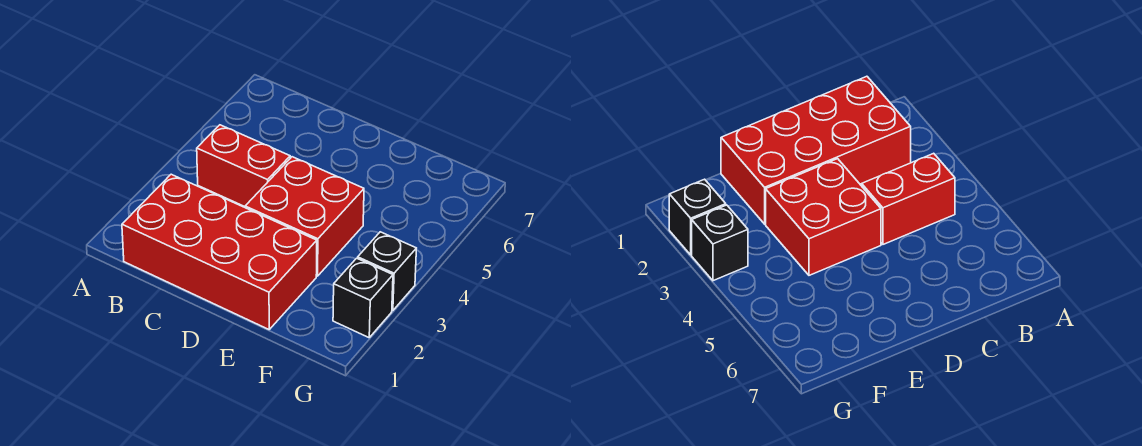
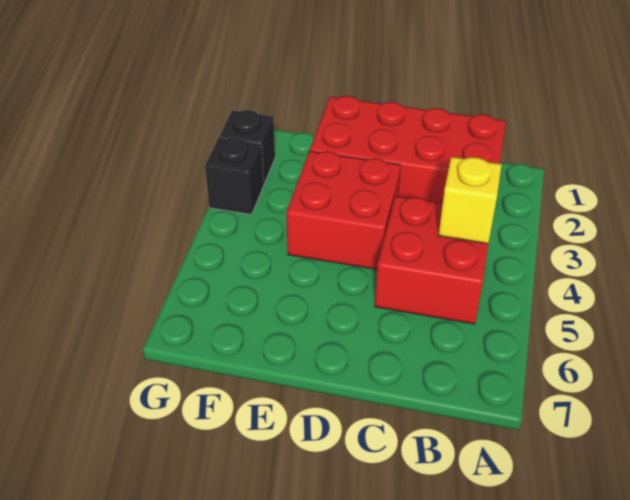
red brick B4:C4 level 1 -> red brick B4:C5 level 1
none -> yellow brick B4 level 2

